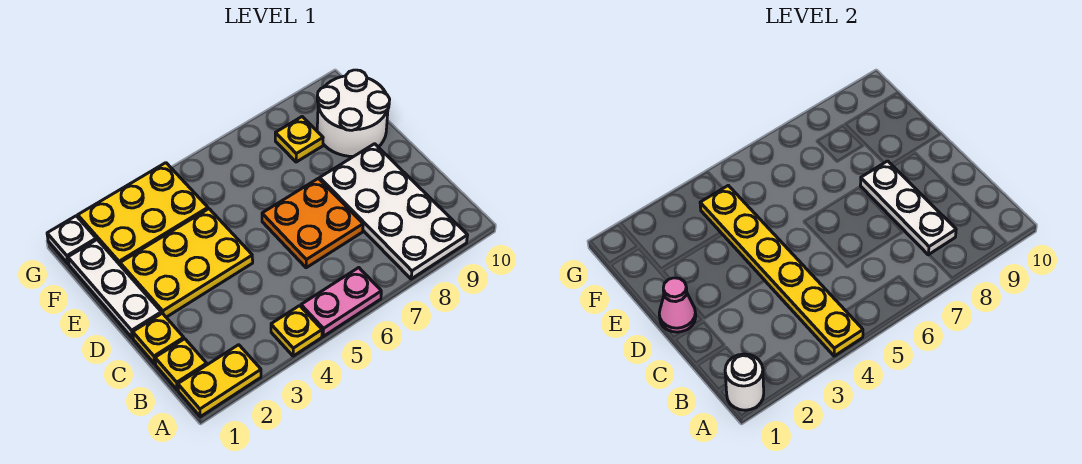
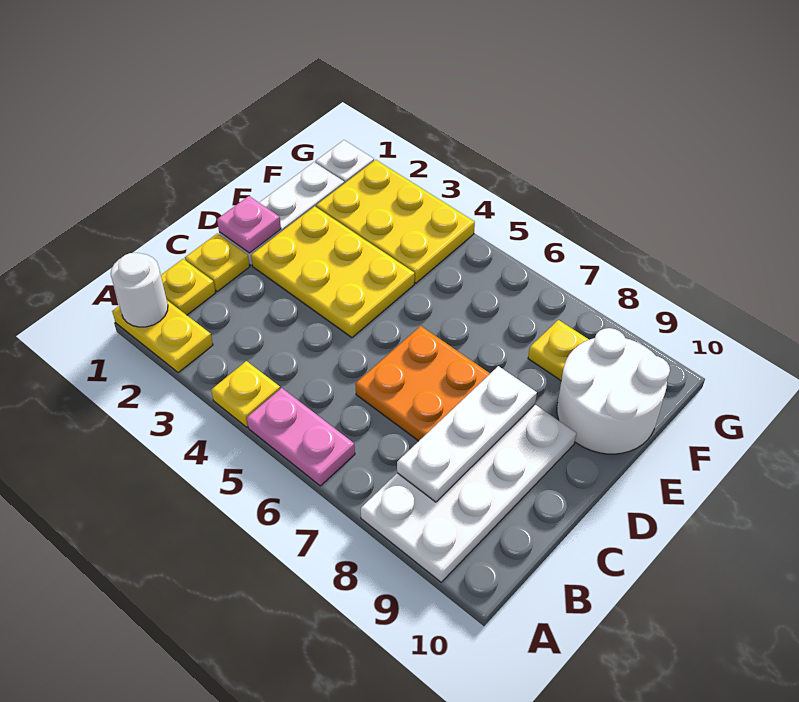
yellow plate A4:F4 level 2 -> none
pink cone D1 level 2 -> pink plate D1 level 2

